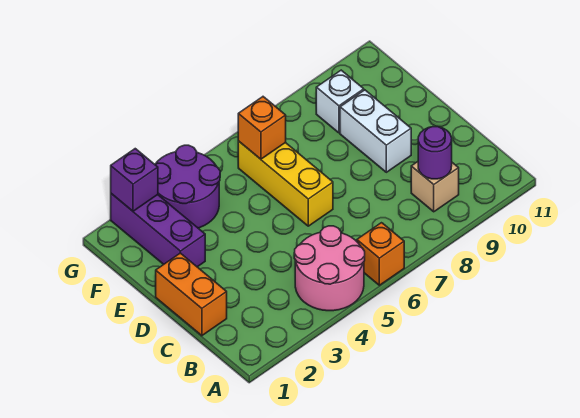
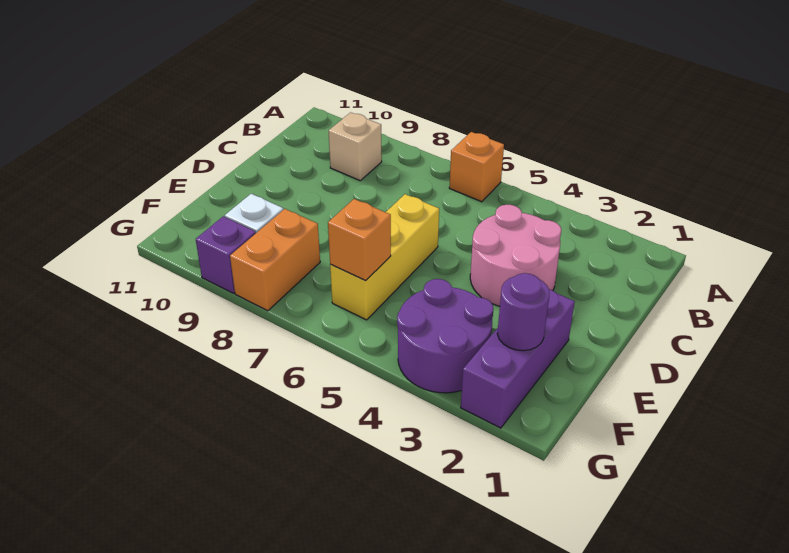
pink round brick A4:B5 level 1 -> pink round brick C3:D4 level 1
purple round brick B9 level 2 -> purple round brick F2 level 2
orange brick C1:D1 level 1 -> orange brick F8:G8 level 1
white brick D9:E9 level 1 -> none
purple brick G2 level 2 -> purple brick G9 level 1

